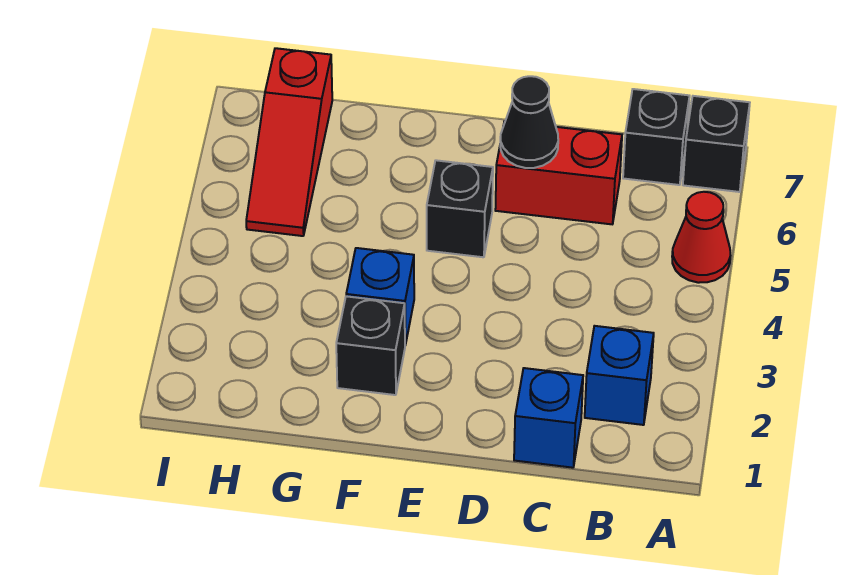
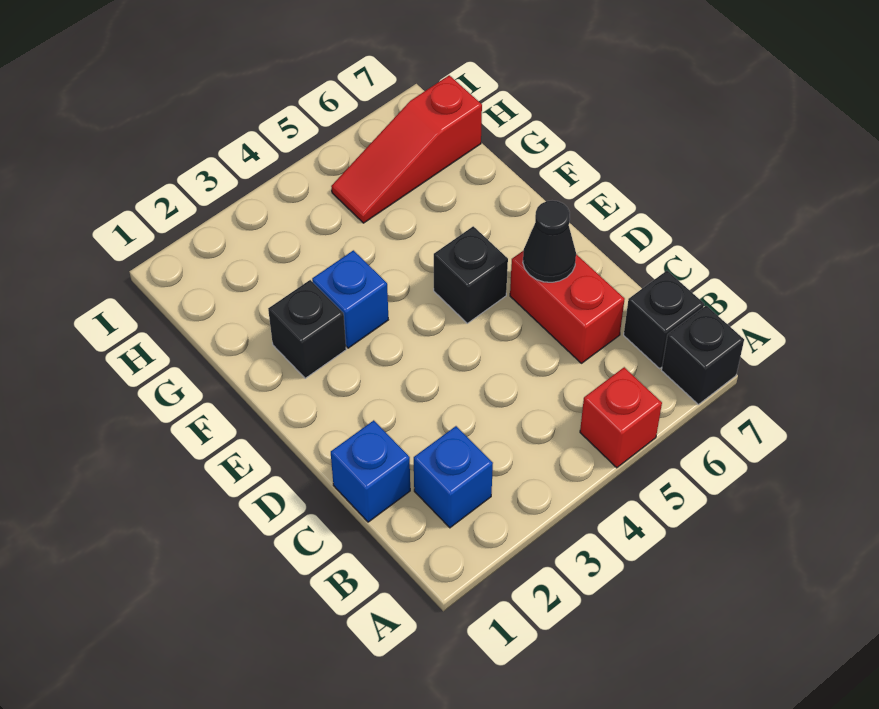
red cone A5 level 1 -> red brick A5 level 1

